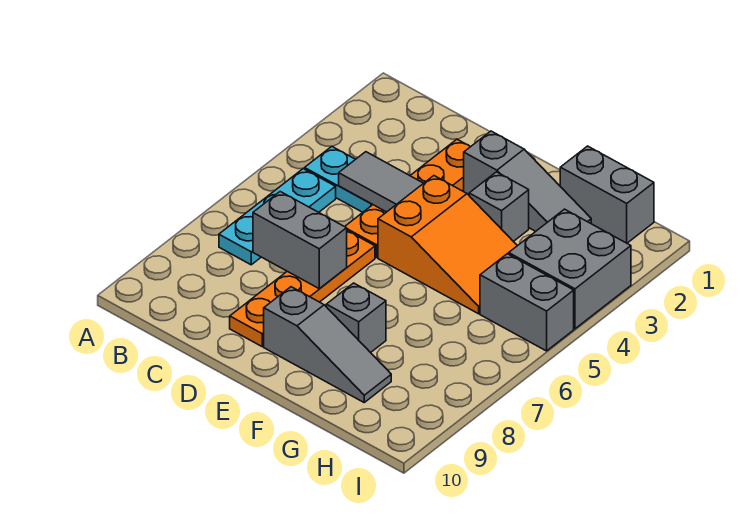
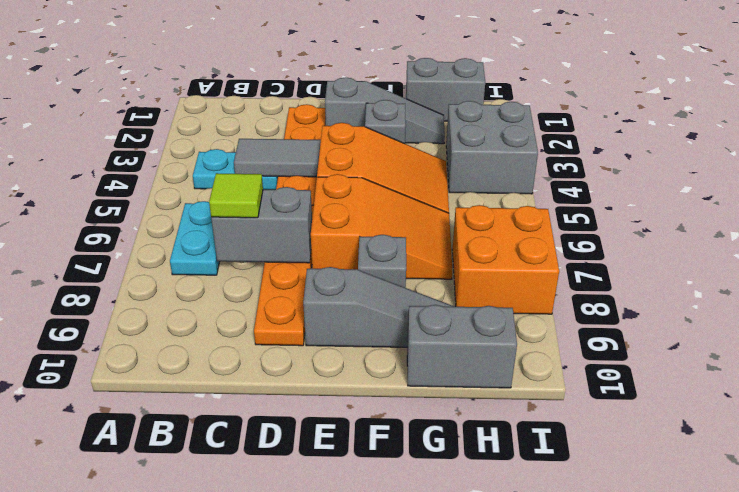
cyan plate B5:B7 level 1 -> cyan plate B6:B7 level 1
none -> lime tile C7 level 3
none -> orange slope E6:G7 level 1 top E
grey brick H5:I5 level 1 -> grey brick G10:H10 level 1
none -> orange brick H7:I8 level 1

